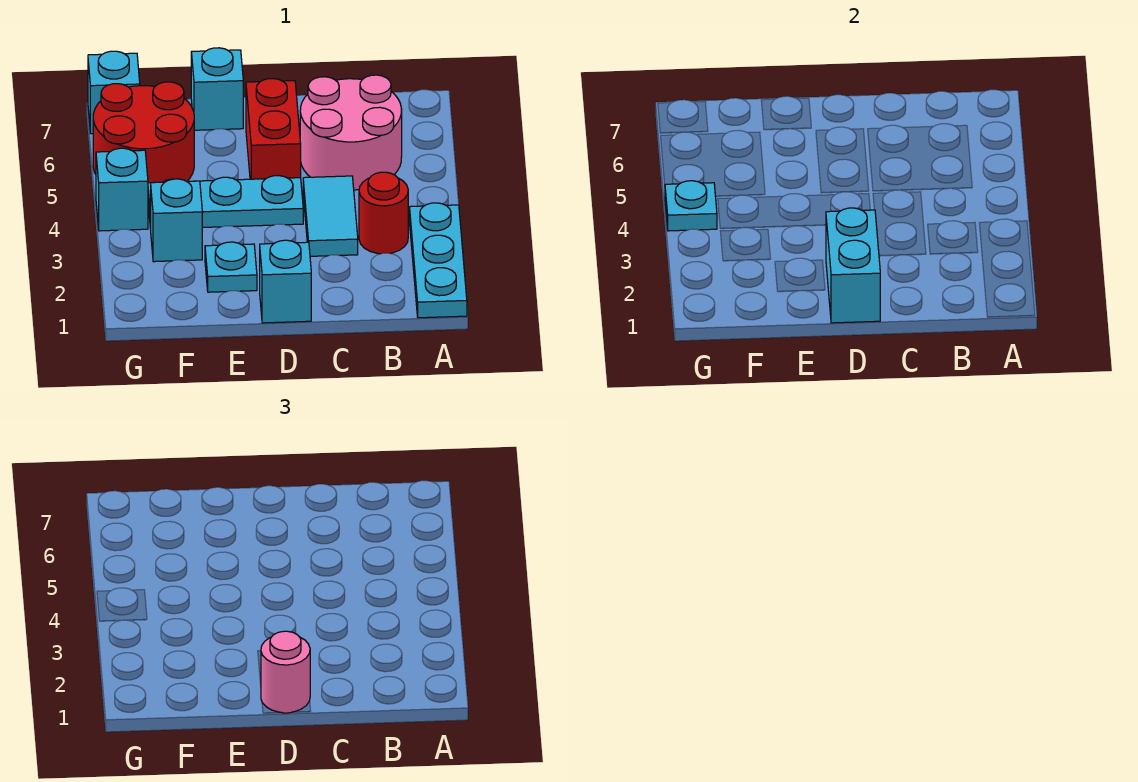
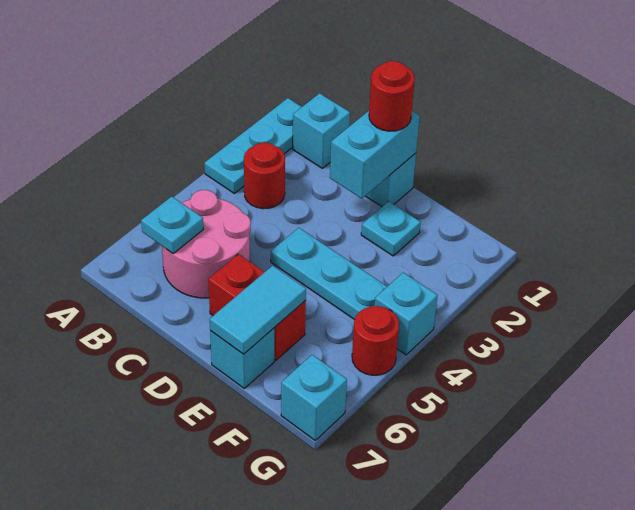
cyan tile C3:C4 level 1 -> cyan tile E6:E7 level 2
pink round brick D1 level 3 -> red round brick D1 level 3
red brick D5:D6 level 1 -> red brick D6:E6 level 1
cyan brick F3 level 1 -> cyan brick B1 level 1
red round brick F5:G6 level 1 -> red round brick G5 level 1
cyan plate G4 level 2 -> cyan plate B6 level 2

